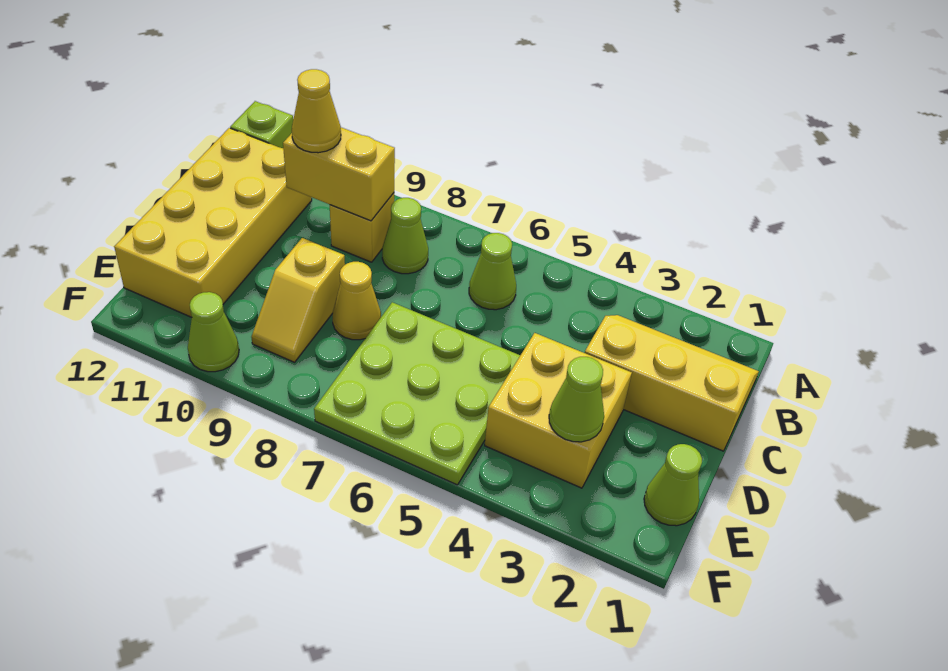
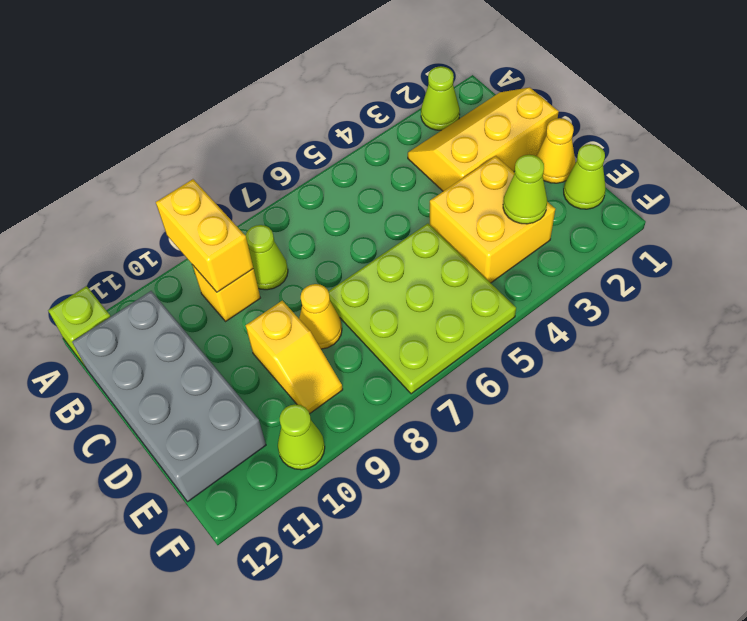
lime cone B6 level 1 -> lime cone A2 level 1
yellow brick B9:B10 level 2 -> yellow brick A9:B9 level 2
yellow cone B10 level 3 -> yellow cone D1 level 1
yellow brick B11:E12 level 1 -> grey brick B11:E12 level 1

